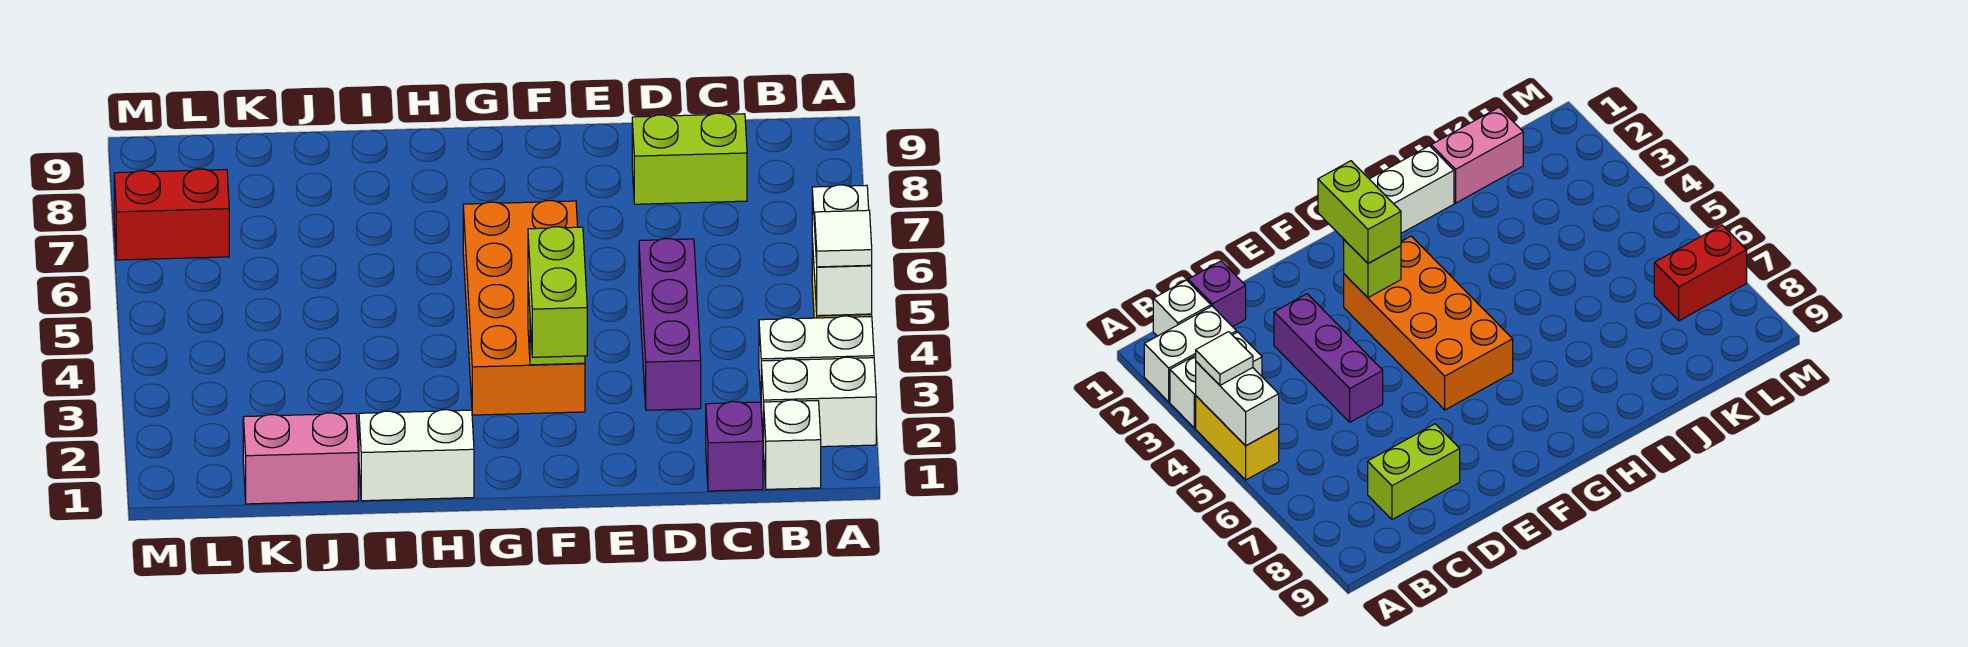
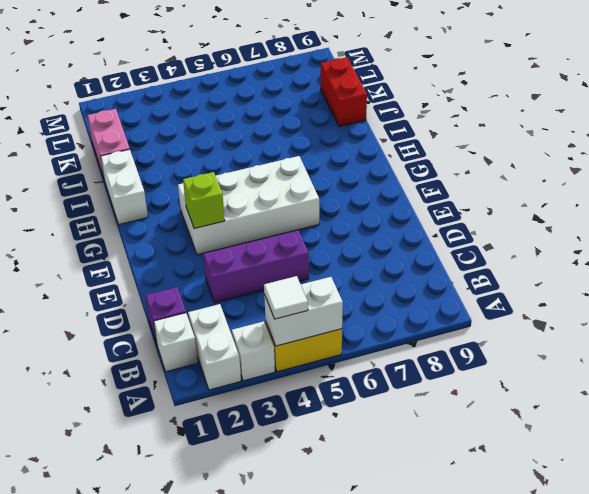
white brick A3:B3 level 1 -> white brick A3 level 1
lime brick C8:D8 level 1 -> none
lime brick F2:F3 level 3 -> none
orange brick F3:G6 level 1 -> white brick F3:G6 level 1
red brick L7:M7 level 1 -> red brick J9:K9 level 1

